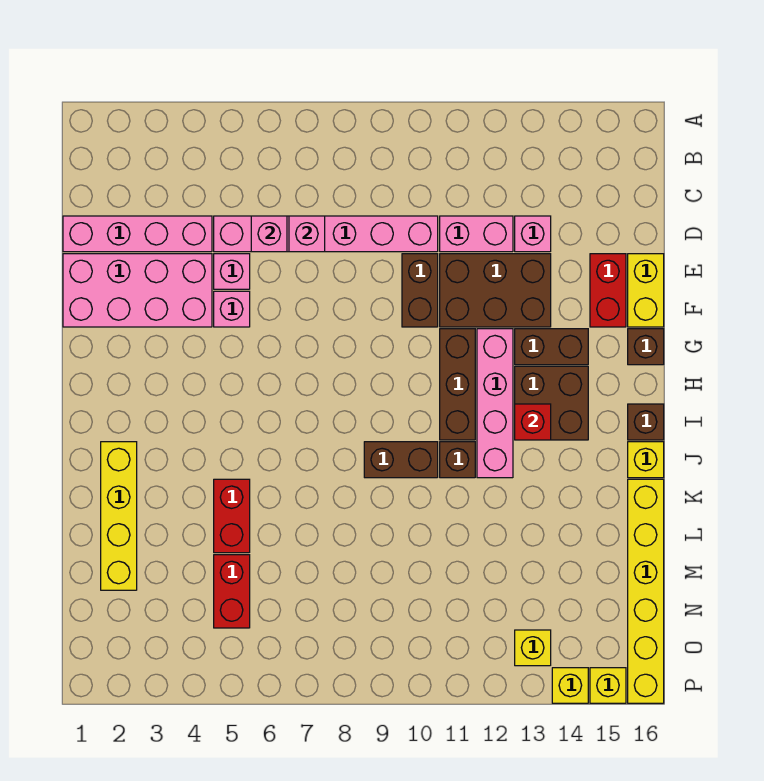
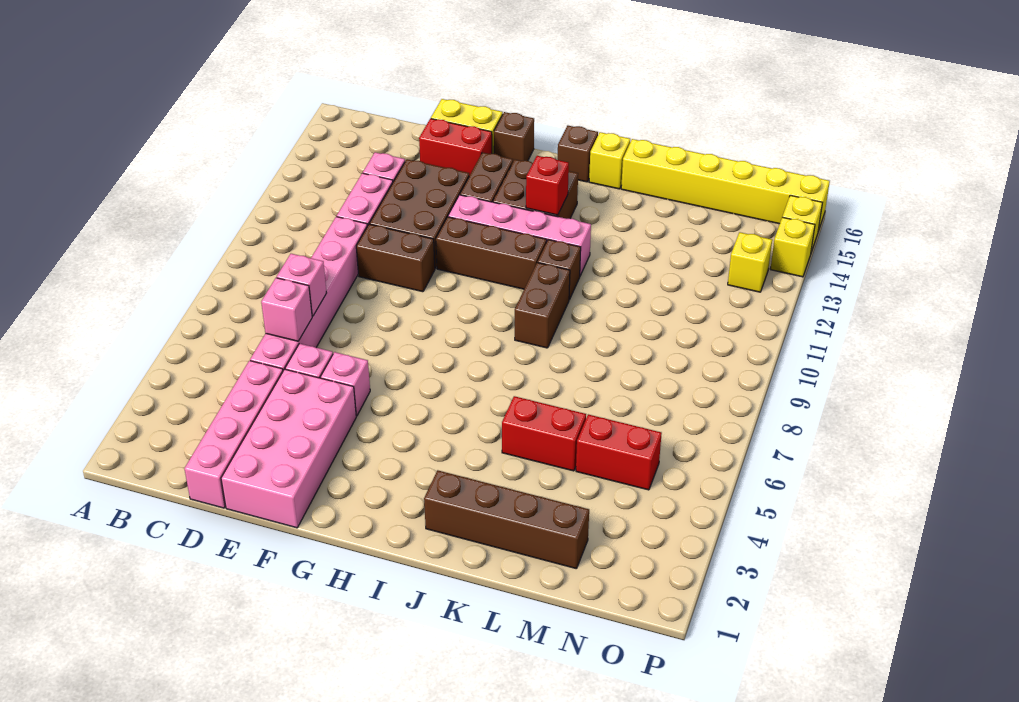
yellow brick J2:M2 level 1 -> brown brick J2:M2 level 1

